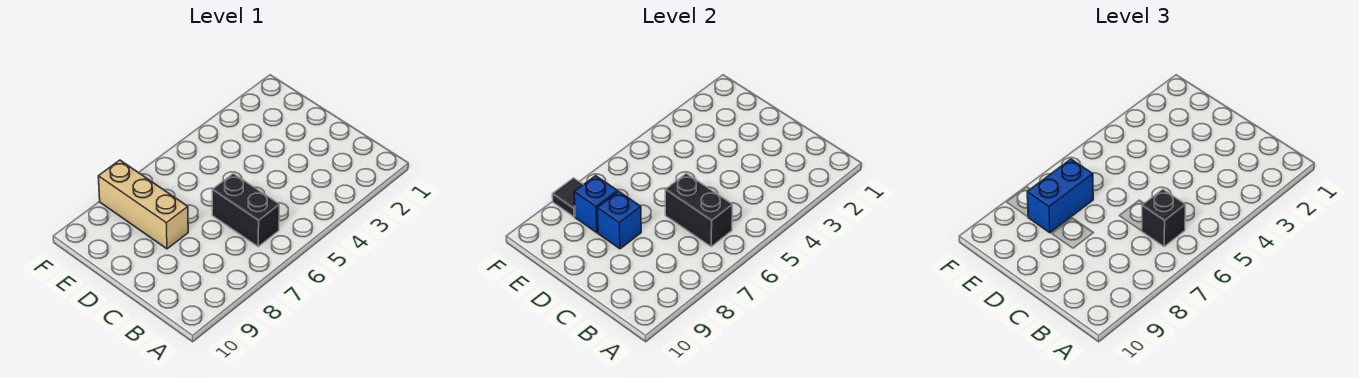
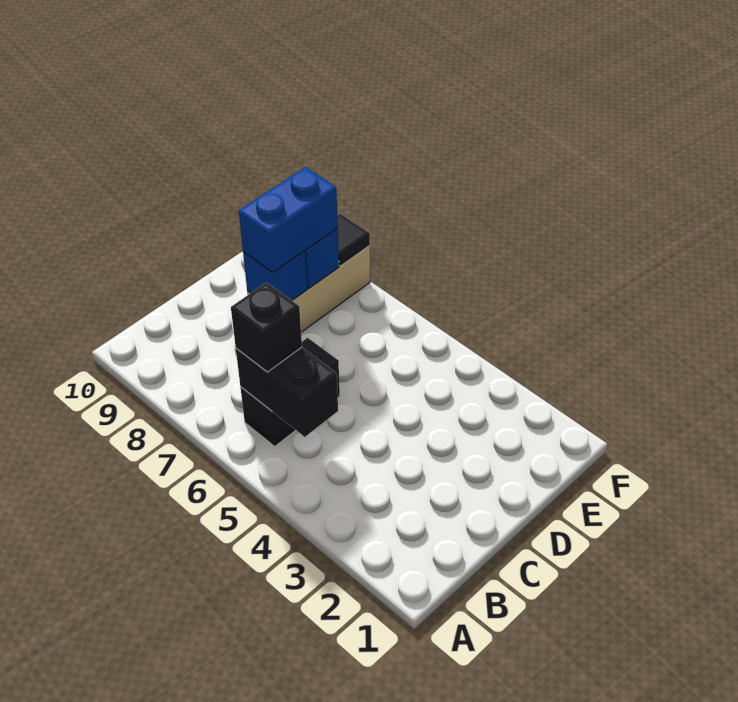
black brick B6:C6 level 2 -> black brick B5:B6 level 2
blue brick E7:E8 level 3 -> blue brick D8:E8 level 3

